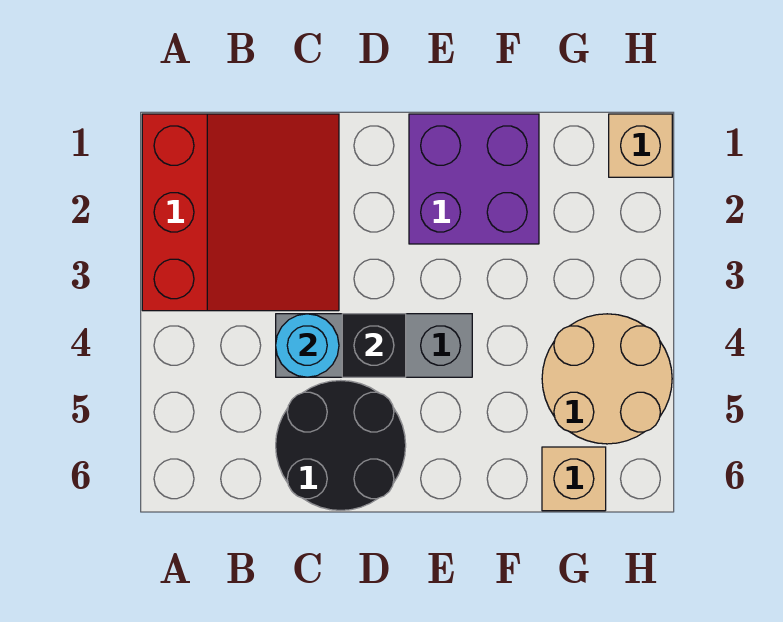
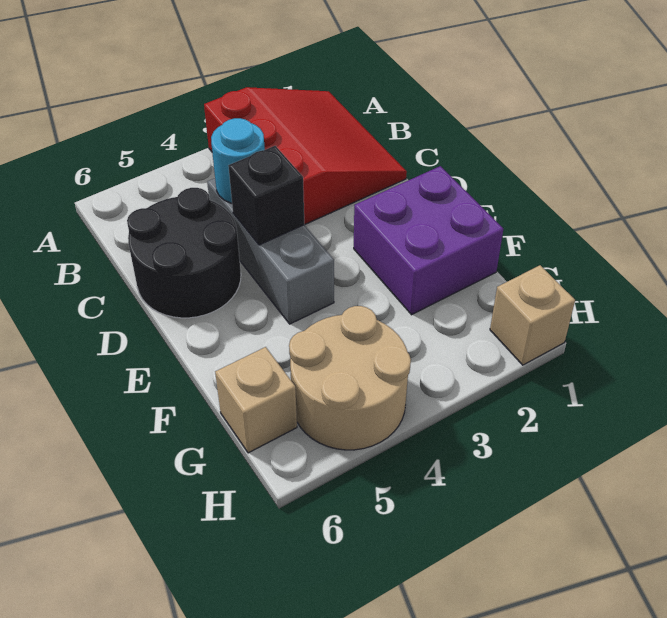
red slope A1:C3 level 1 top A -> red slope A1:C3 level 1 top 3

